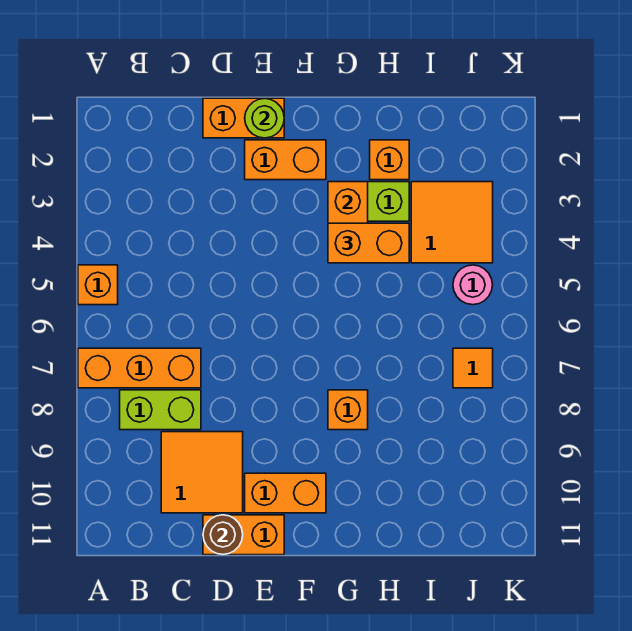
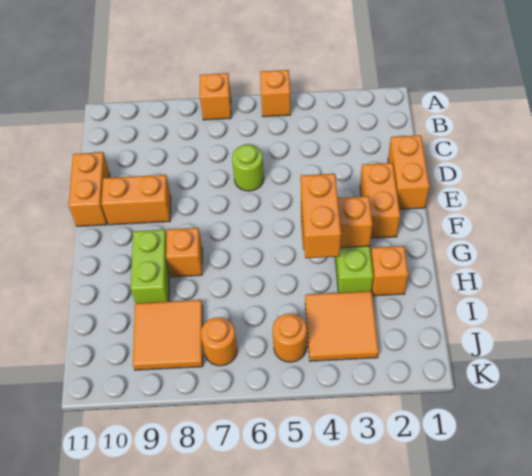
orange brick A7:C7 level 1 -> orange brick A7 level 1
lime brick B8:C8 level 1 -> lime brick G9:H9 level 1
orange tile C9:D10 level 1 -> orange tile I8:J9 level 1
brown round brick D11 level 2 -> none
lime round brick E1 level 2 -> lime round brick D6 level 1
orange brick E10:F10 level 1 -> orange brick E9:E10 level 1
pink round brick J5 level 1 -> orange round brick J5 level 1
orange tile J7 level 1 -> orange round brick J7 level 1

